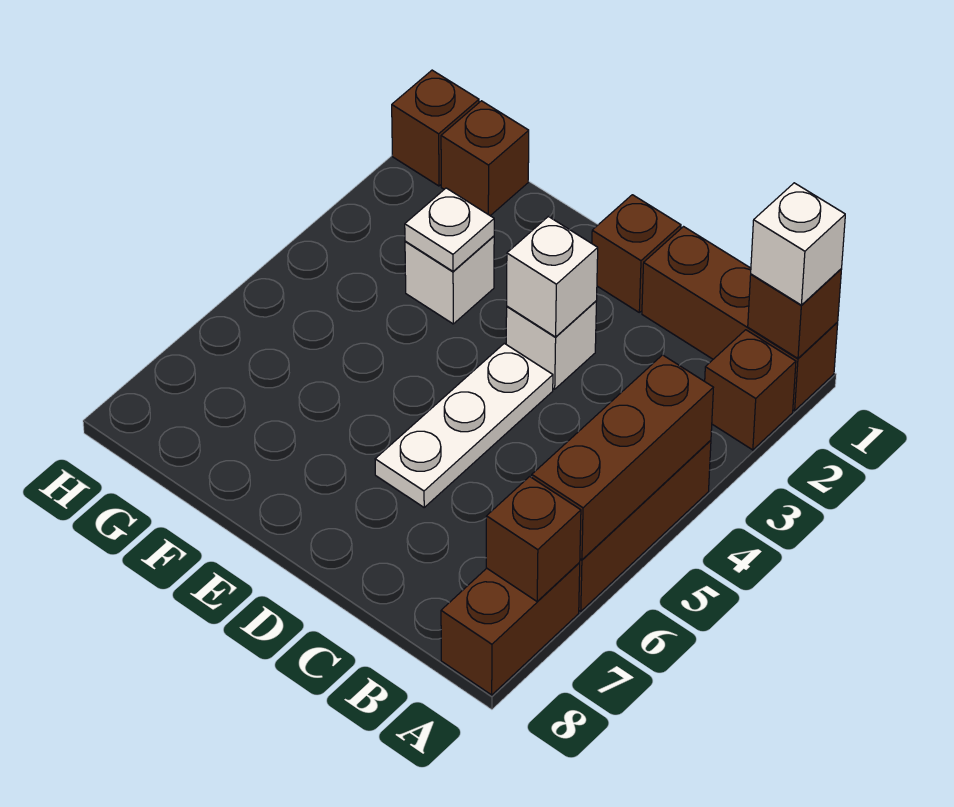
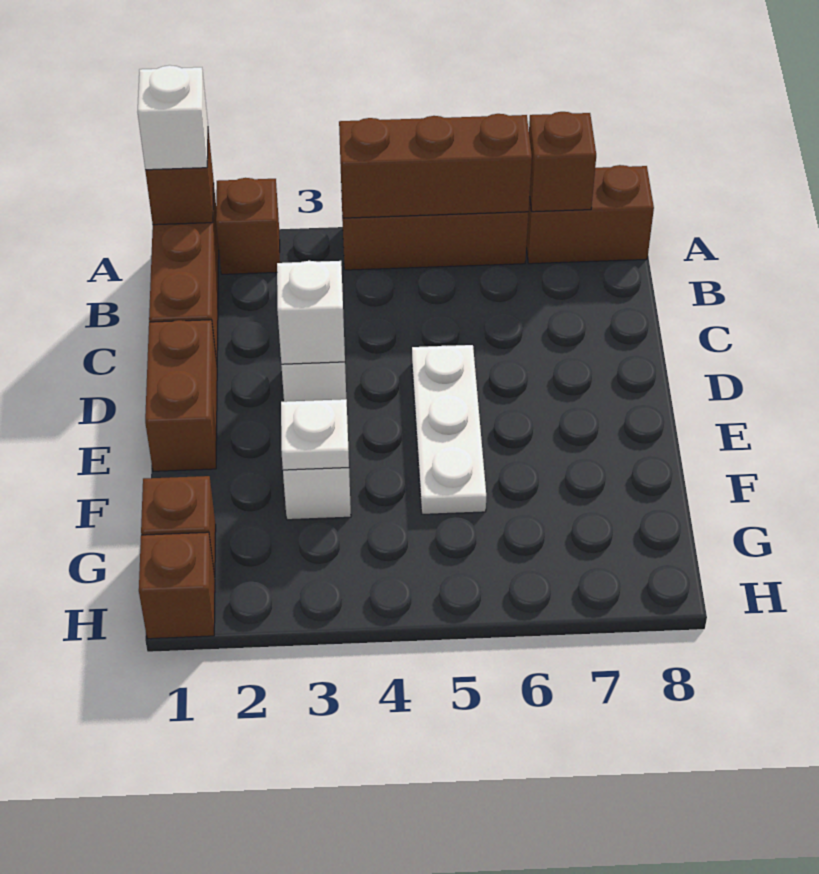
brown brick D1 level 1 -> brown brick D1:E1 level 1
white plate D4:D6 level 1 -> white plate D5:F5 level 1

